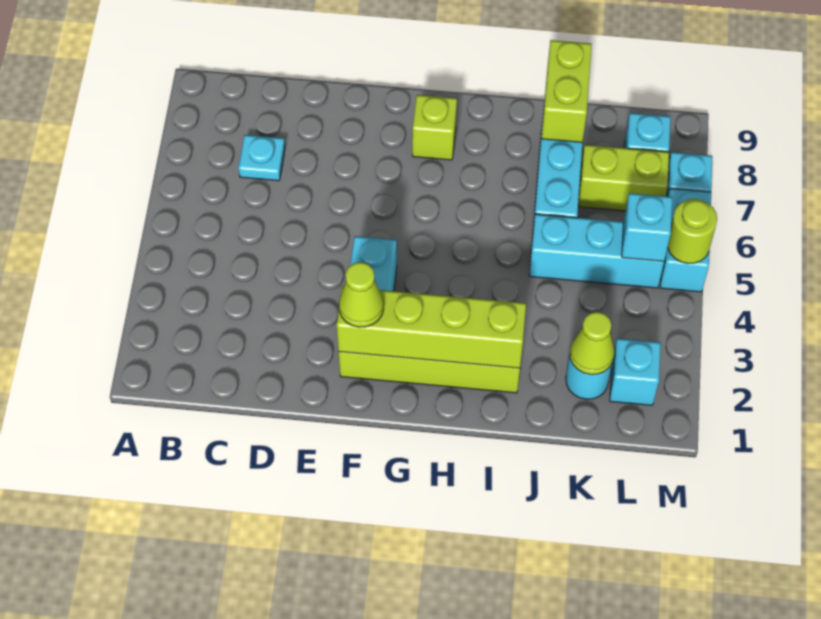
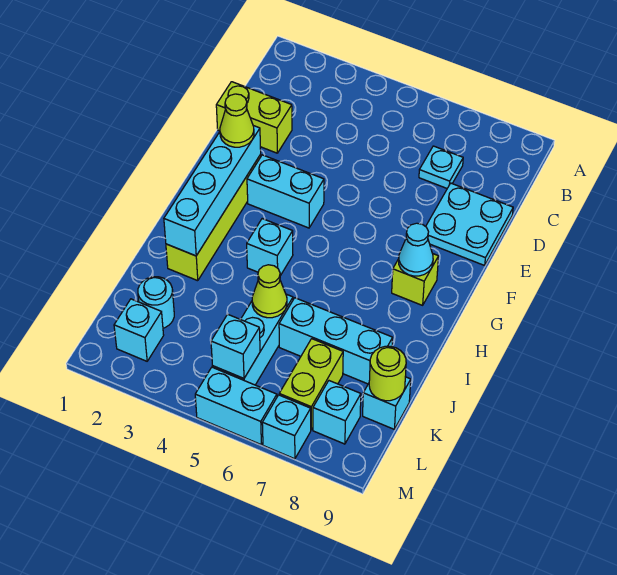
none -> cyan plate D8:E9 level 1
lime brick F2:I2 level 2 -> cyan brick F2:I2 level 2
none -> cyan cone G8 level 2
none -> cyan brick H4 level 1
lime brick J8:J9 level 2 -> lime brick D1:D2 level 1
lime cone K2 level 2 -> lime cone J5 level 2
none -> cyan brick K9 level 1
lime round brick M5 level 2 -> lime round brick K9 level 2

